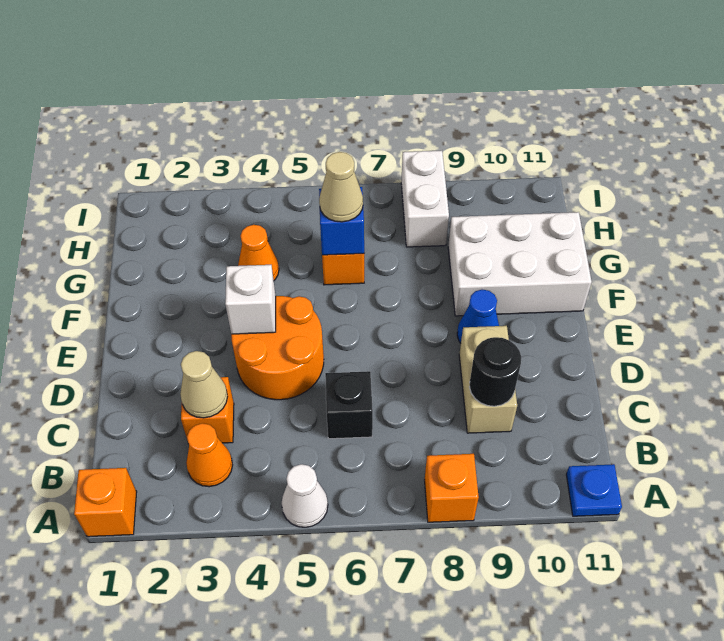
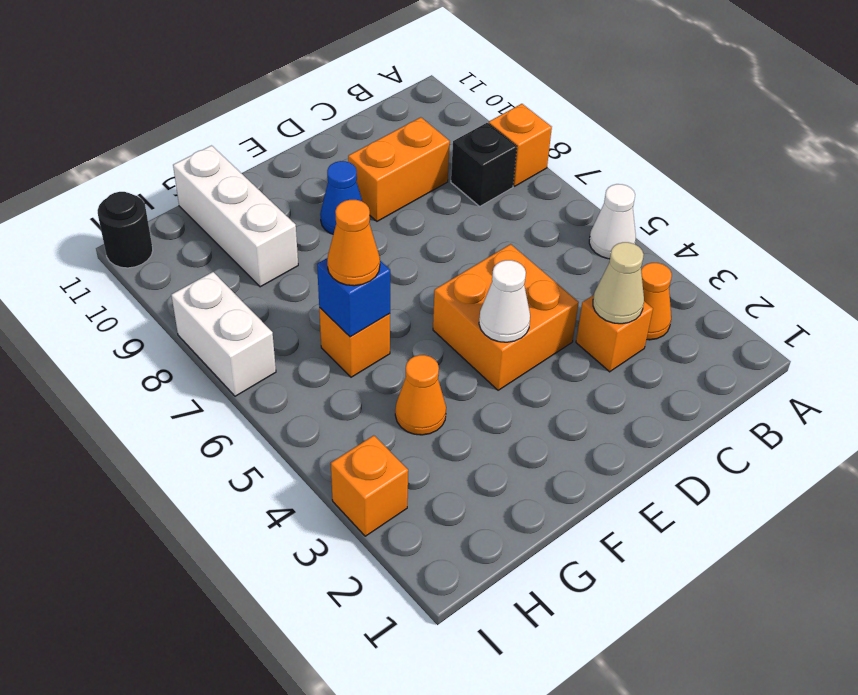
orange brick A1 level 1 -> orange brick I3 level 1
blue plate A11 level 1 -> none
black brick C6 level 1 -> black brick B8 level 1
tan brick C9:D9 level 1 -> orange brick C9:D9 level 1
black round brick C9 level 2 -> black round brick I11 level 1
orange round brick D4:E5 level 1 -> orange brick D4:E5 level 1
white brick E4 level 2 -> white cone E4 level 2
white brick F9:G11 level 1 -> white brick G9:G11 level 1
tan cone G6 level 3 -> orange cone G6 level 3
white brick H8:I8 level 1 -> white brick I7:I8 level 1

